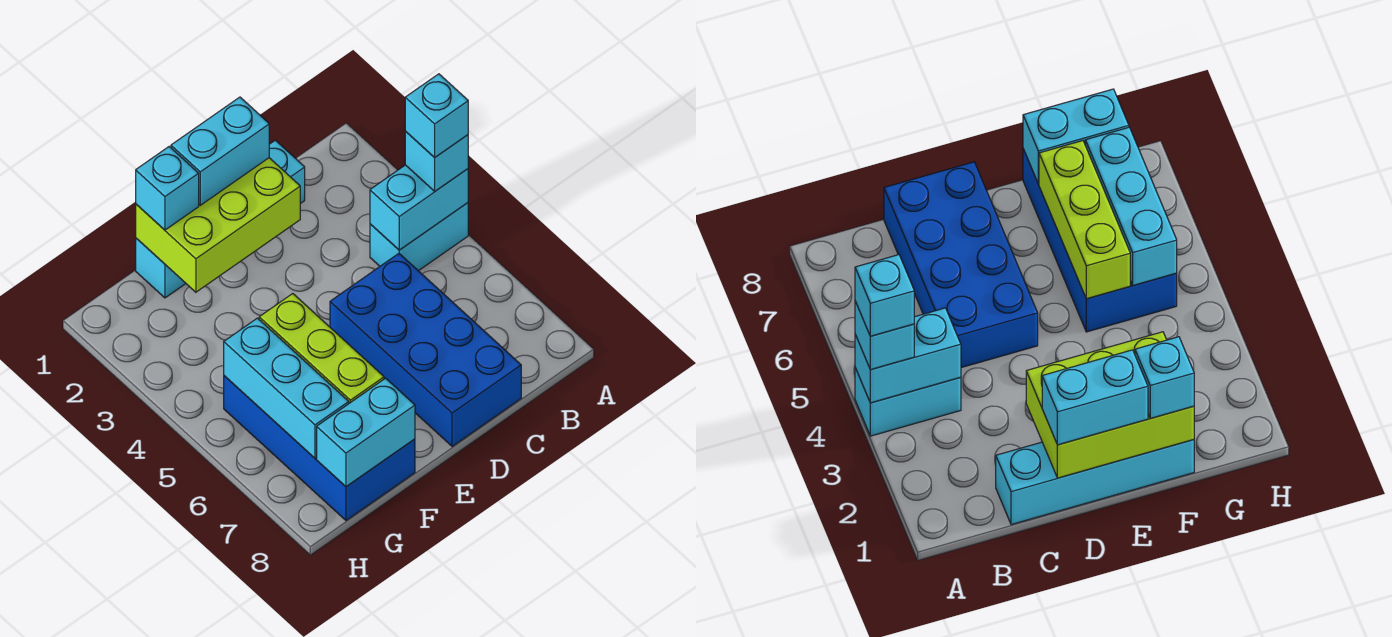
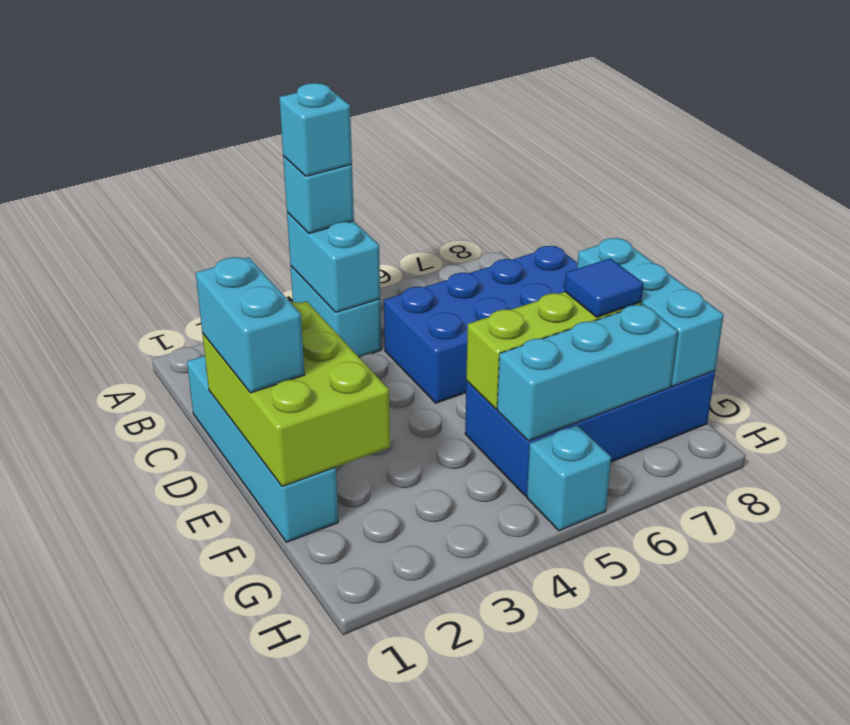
cyan brick F1 level 3 -> cyan brick H5 level 1
none -> blue tile F7 level 3
cyan brick F8:G8 level 2 -> cyan brick E8:G8 level 2

